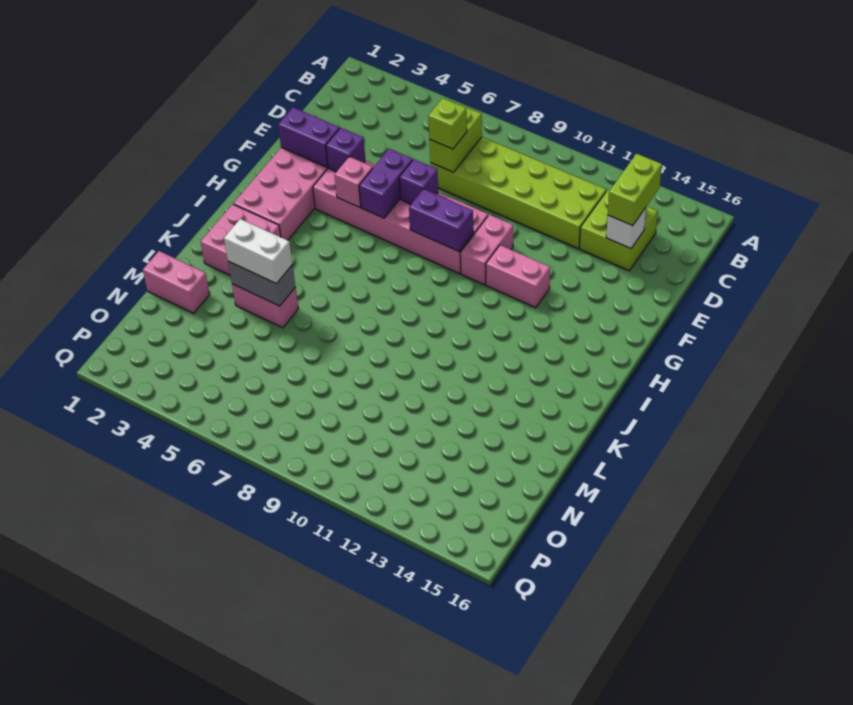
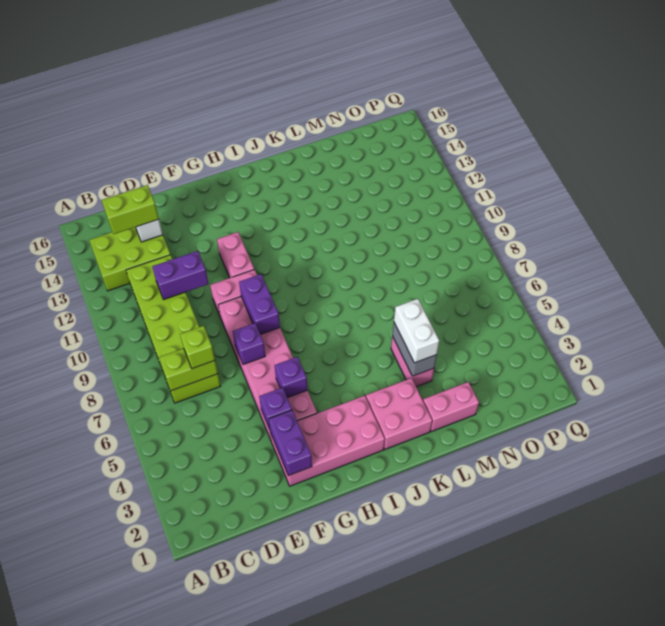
lime brick C13:D14 level 1 -> lime brick B13:D14 level 1
purple brick F6:G6 level 2 -> purple brick D11:E11 level 2
pink brick G5 level 2 -> purple brick G5 level 2
pink brick M1:M2 level 1 -> pink brick L2:M2 level 1

